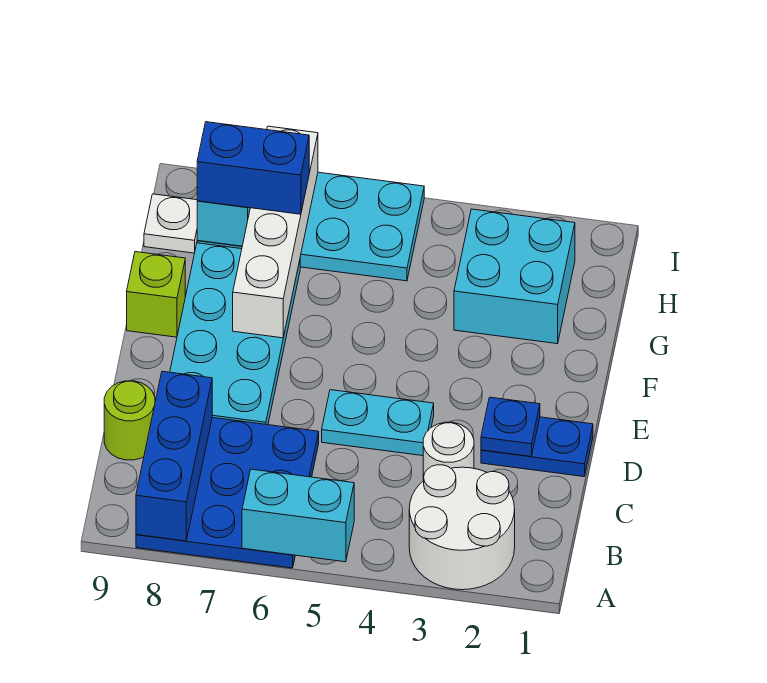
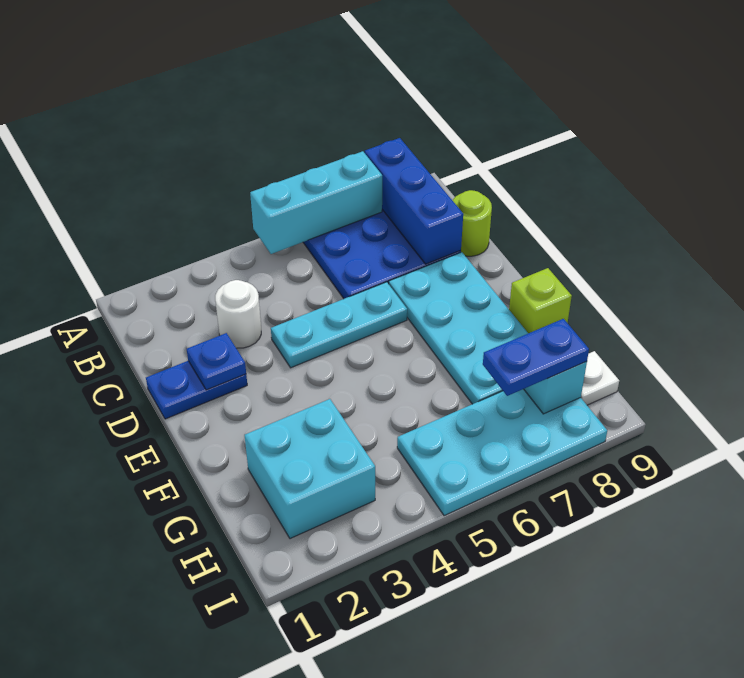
white round brick A2:B3 level 1 -> none
cyan brick A5:A6 level 2 -> cyan brick A5:A7 level 2
cyan plate D4:D5 level 1 -> cyan plate D4:D6 level 1
white brick F7:I7 level 2 -> none
blue brick H7:H8 level 3 -> blue plate H7:H8 level 3

